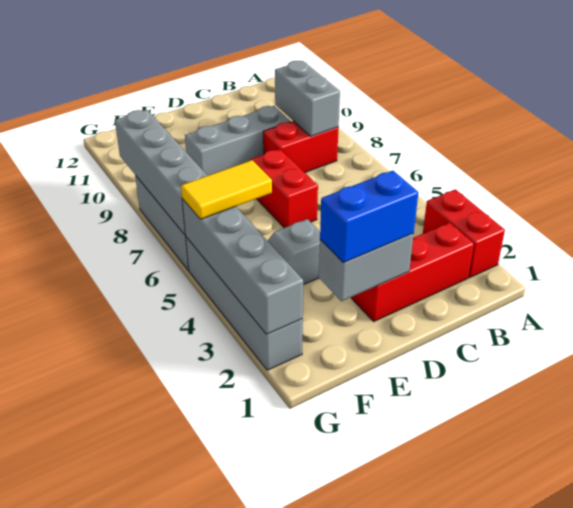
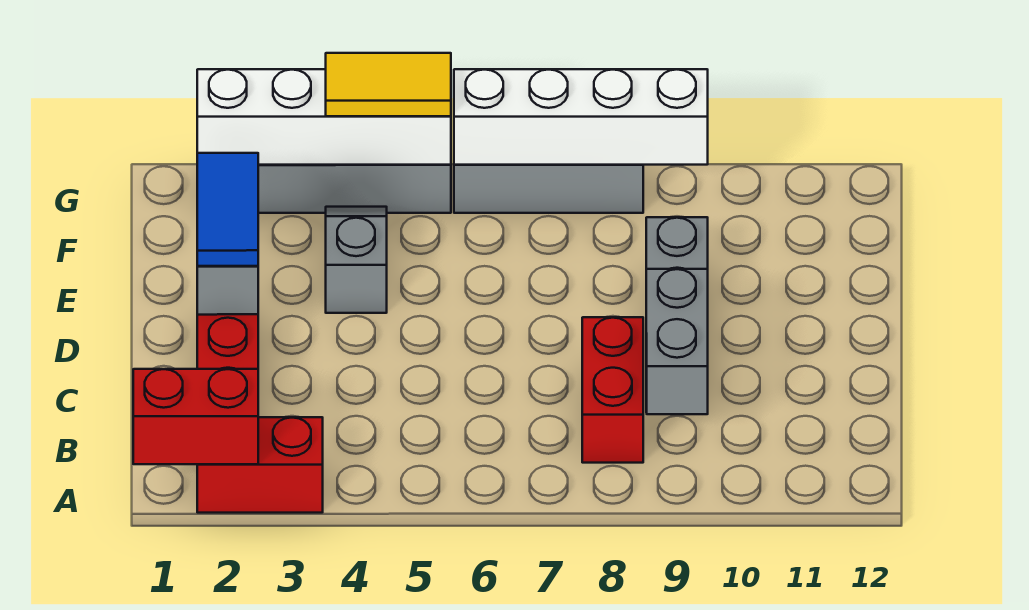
grey brick B8:B9 level 2 -> grey brick B9:C9 level 2
blue brick D2:E2 level 3 -> blue tile D2:E2 level 3
red brick D6:D7 level 1 -> red brick A1:A2 level 2
yellow tile F5:G5 level 3 -> yellow tile G4:G5 level 3
grey brick G2:G5 level 2 -> white brick G2:G5 level 2
grey brick G6:G9 level 2 -> white brick G6:G9 level 2

